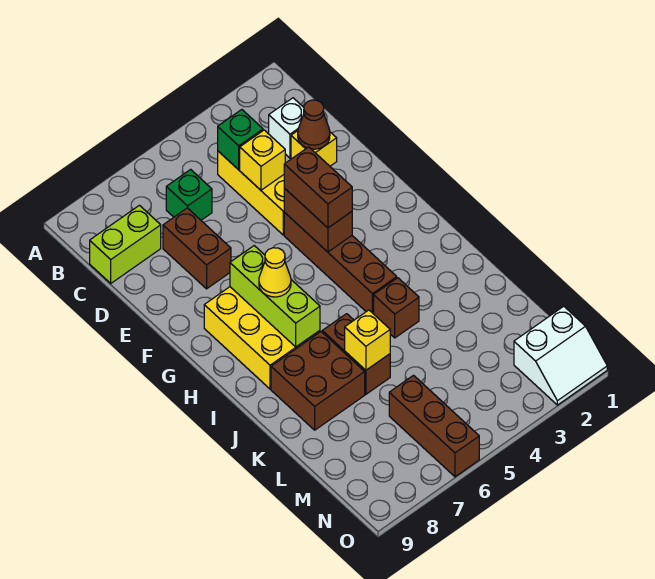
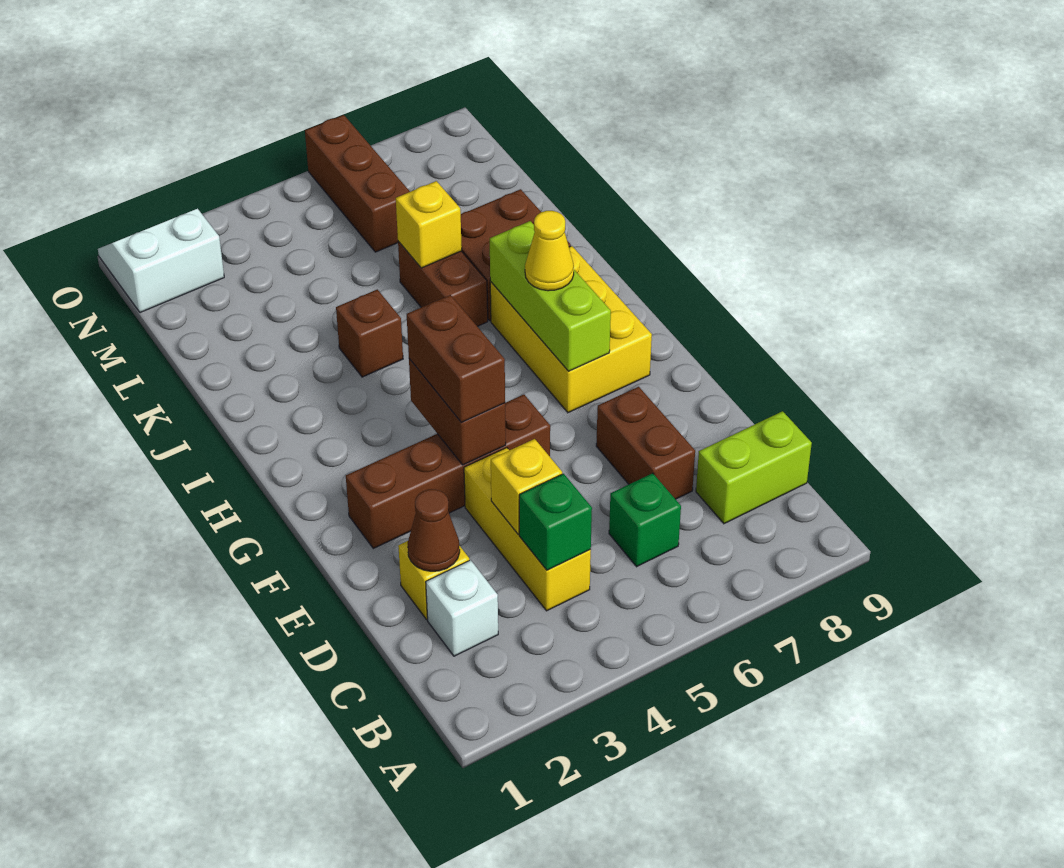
brown brick F4:I4 level 1 -> brown brick F2:F5 level 1

